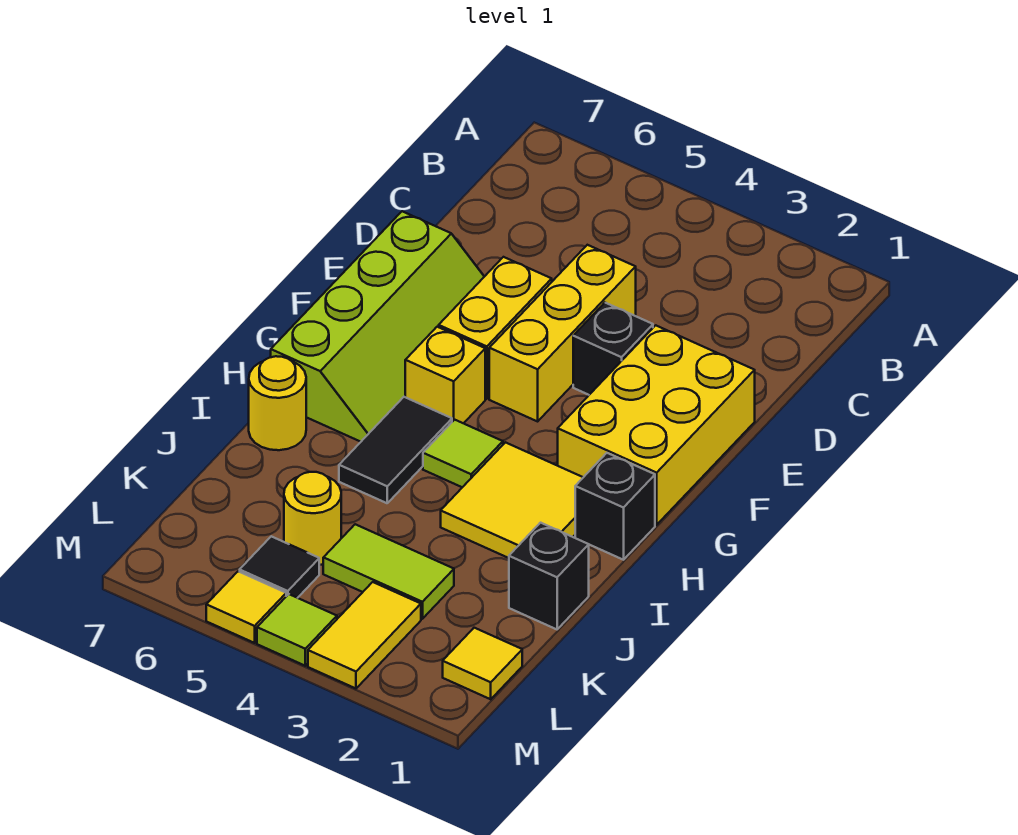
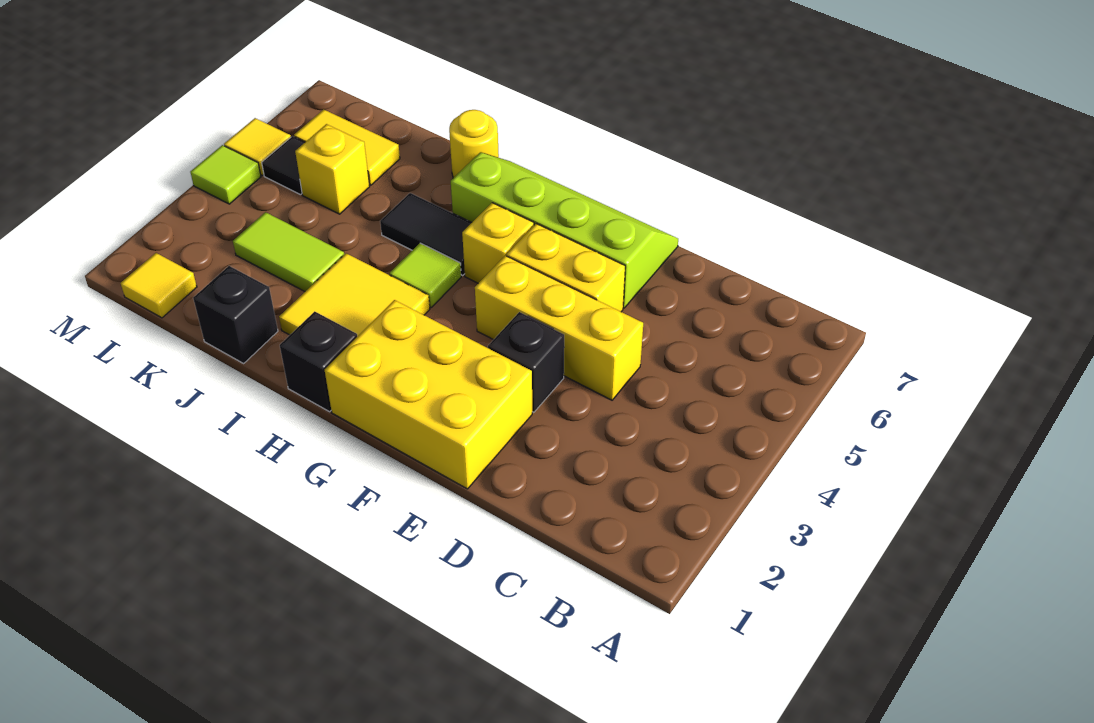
lime slope E6:H7 level 1 top 7 -> lime slope E6:H7 level 1 top 6
lime tile K3:K4 level 1 -> lime tile J3:K3 level 1
yellow round brick K5 level 1 -> yellow brick K5 level 1
yellow tile L3:M3 level 1 -> yellow tile K6:L6 level 1

